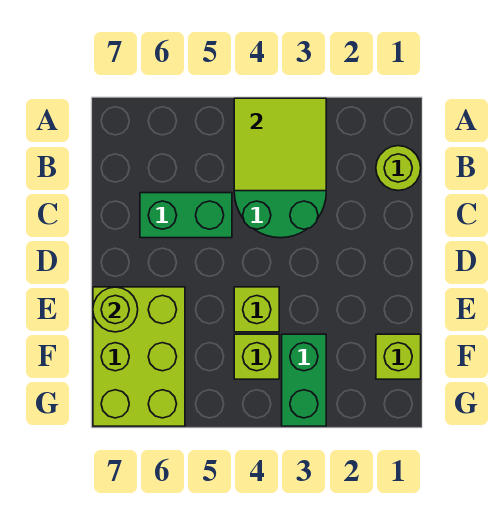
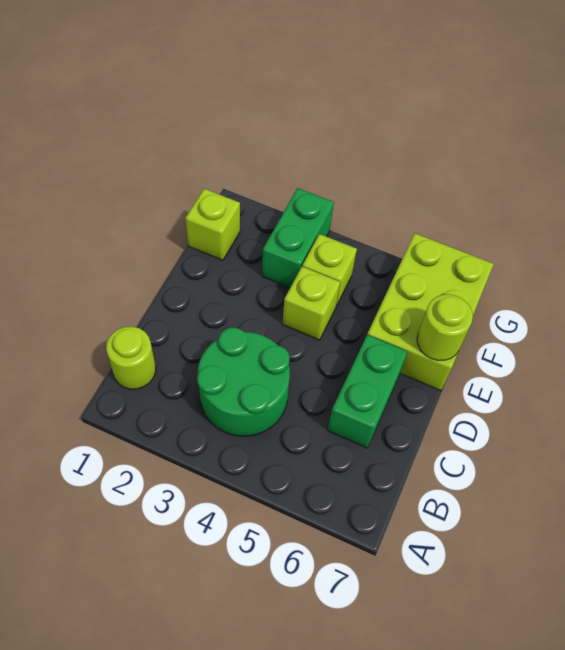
lime tile A3:B4 level 2 -> none
green brick C5:C6 level 1 -> green brick C6:D6 level 1

